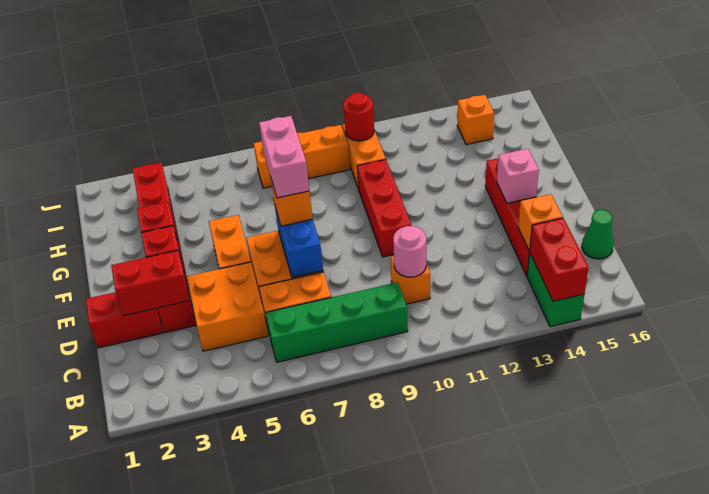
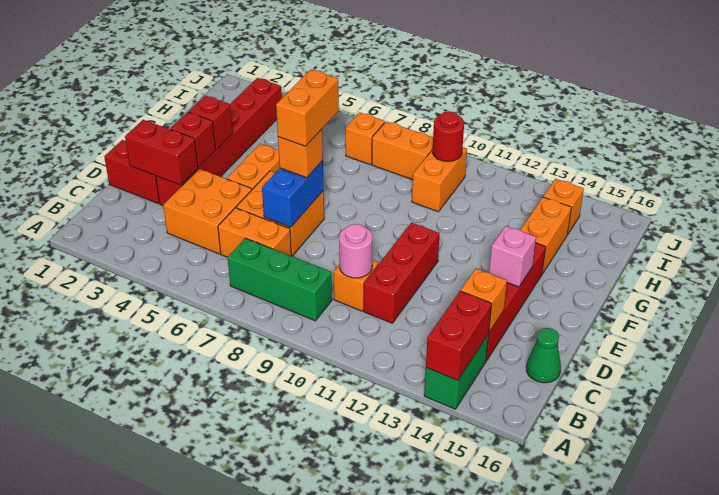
green brick B6:B9 level 1 -> green brick B7:B9 level 1
pink brick E7:F7 level 4 -> orange brick E7:F7 level 4
red brick E10:G10 level 1 -> red brick C11:E11 level 1
none -> orange brick G14:H14 level 1

